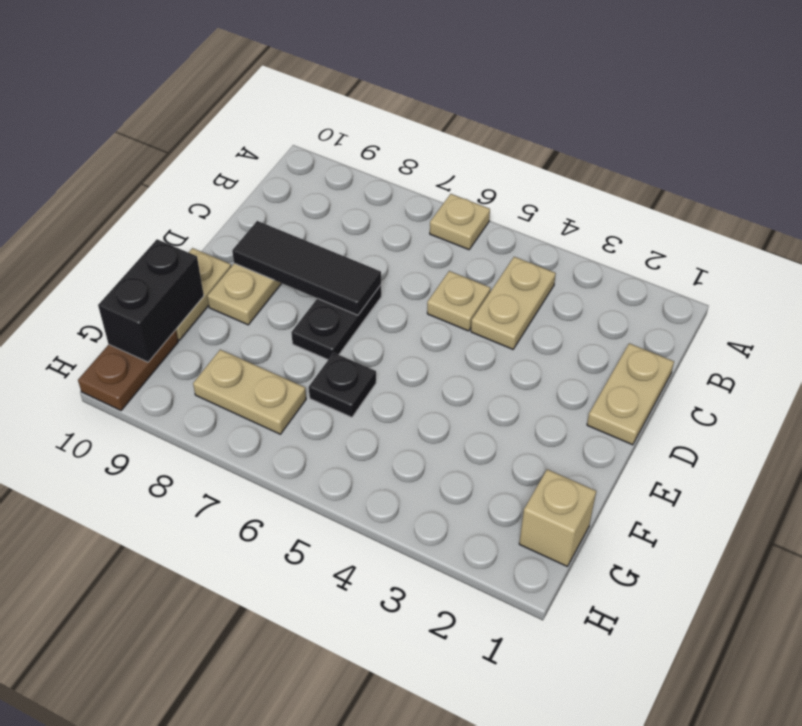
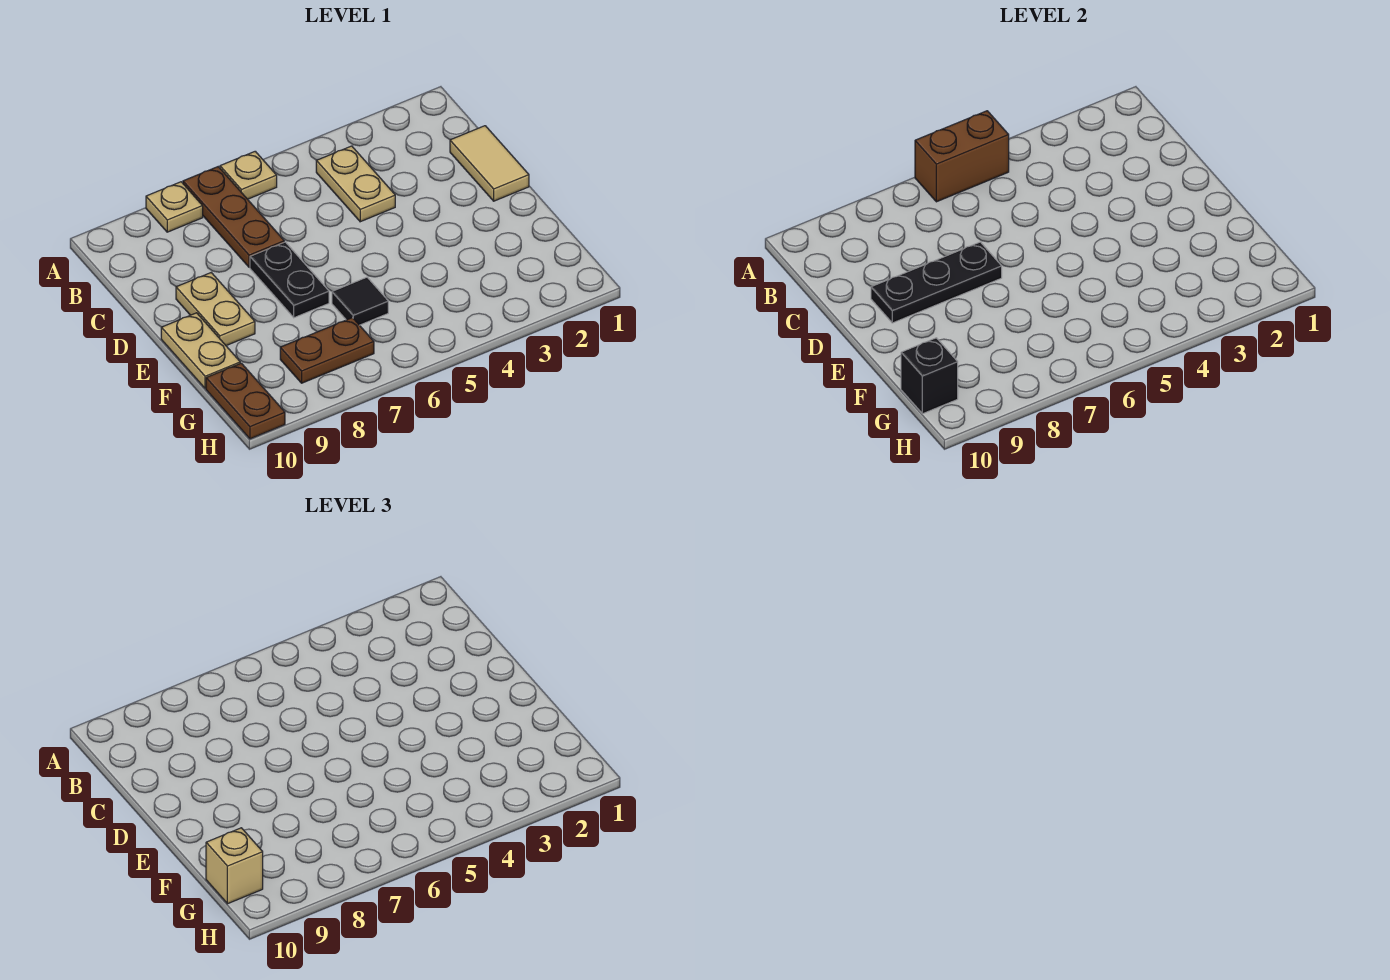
none -> brown brick A5:A6 level 2
none -> brown plate A7:C7 level 1
tan plate C1:D1 level 1 -> tan tile C1:D1 level 1
tan plate C5 level 1 -> tan plate A8 level 1
black tile D7:D9 level 2 -> black plate D7:D9 level 2
black plate F6 level 1 -> black tile F6 level 1
black brick F10:G10 level 2 -> black brick G10 level 2
tan brick G1 level 1 -> tan brick G10 level 3
tan plate G7:G8 level 1 -> brown plate G7:G8 level 1

